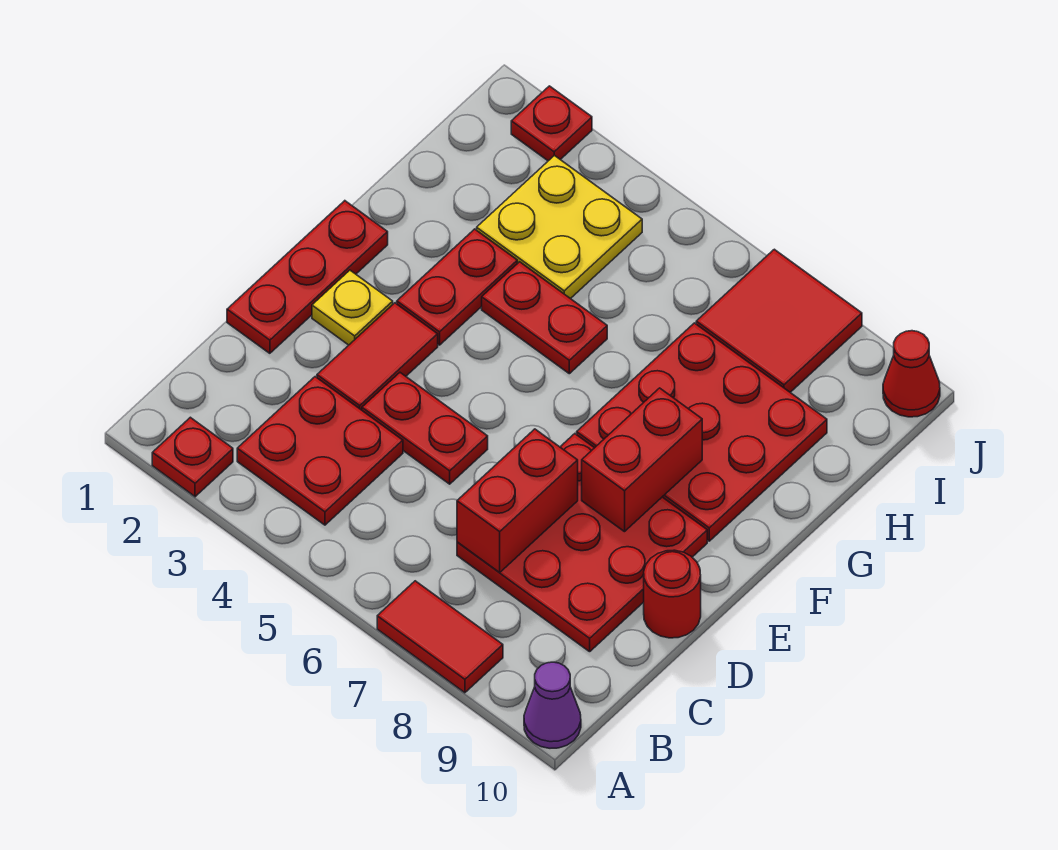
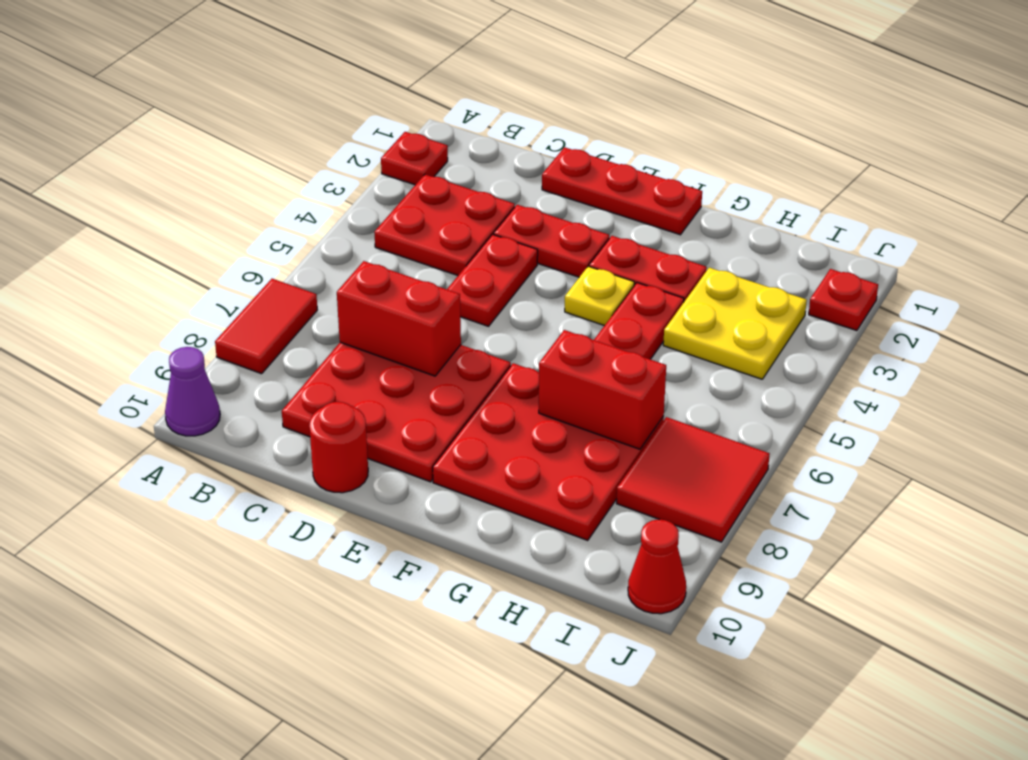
red tile D3:E3 level 1 -> red plate D3:E3 level 1
yellow plate E2 level 1 -> yellow plate F4 level 1
red brick E8:F8 level 2 -> red brick G7:H7 level 2

